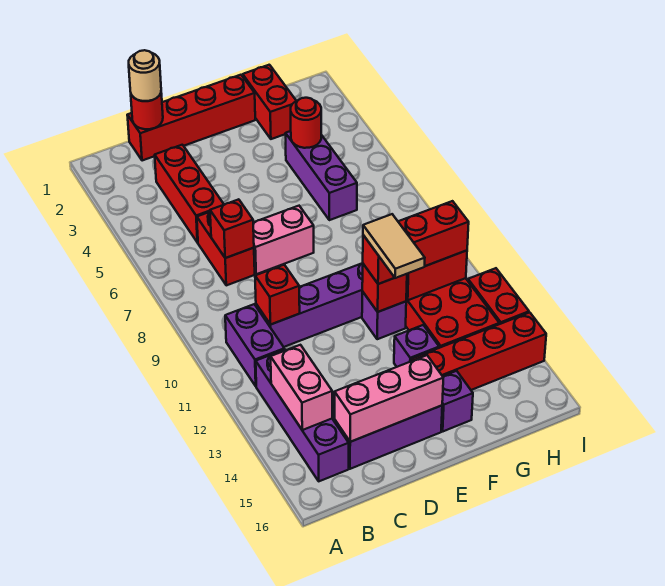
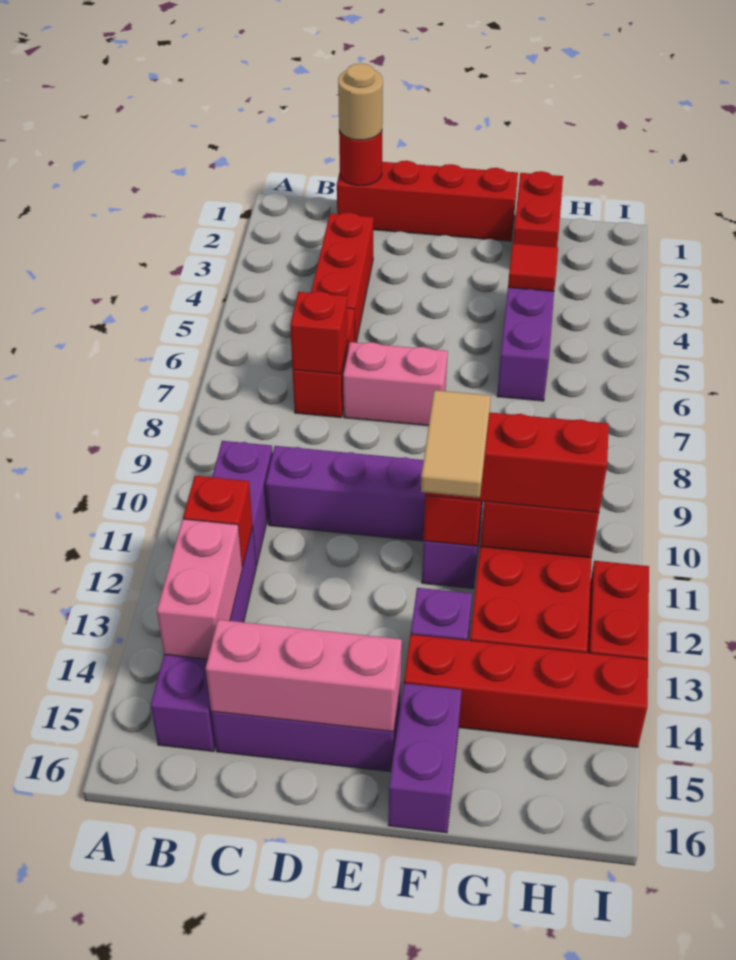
red brick C10 level 2 -> red brick B12 level 2
purple brick F15 level 1 -> purple brick F15:F16 level 1
red round brick G4 level 2 -> red tile G4 level 2

